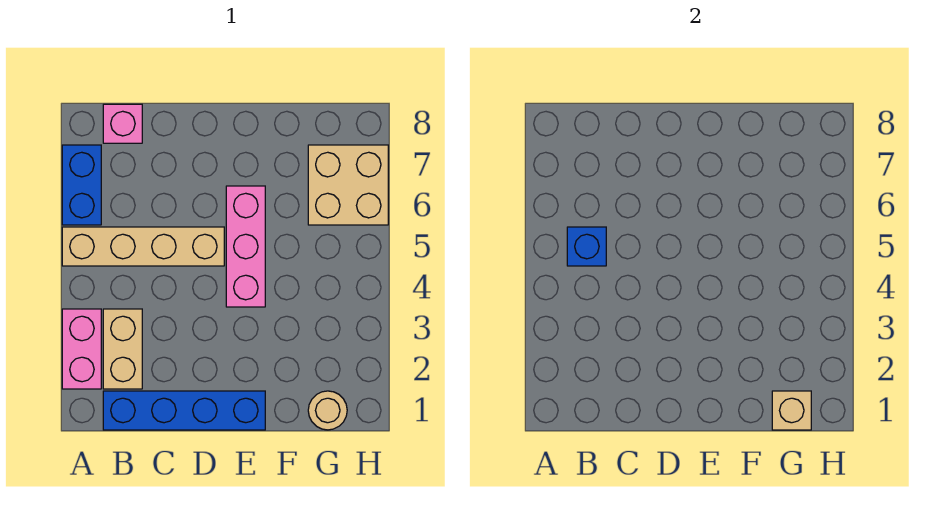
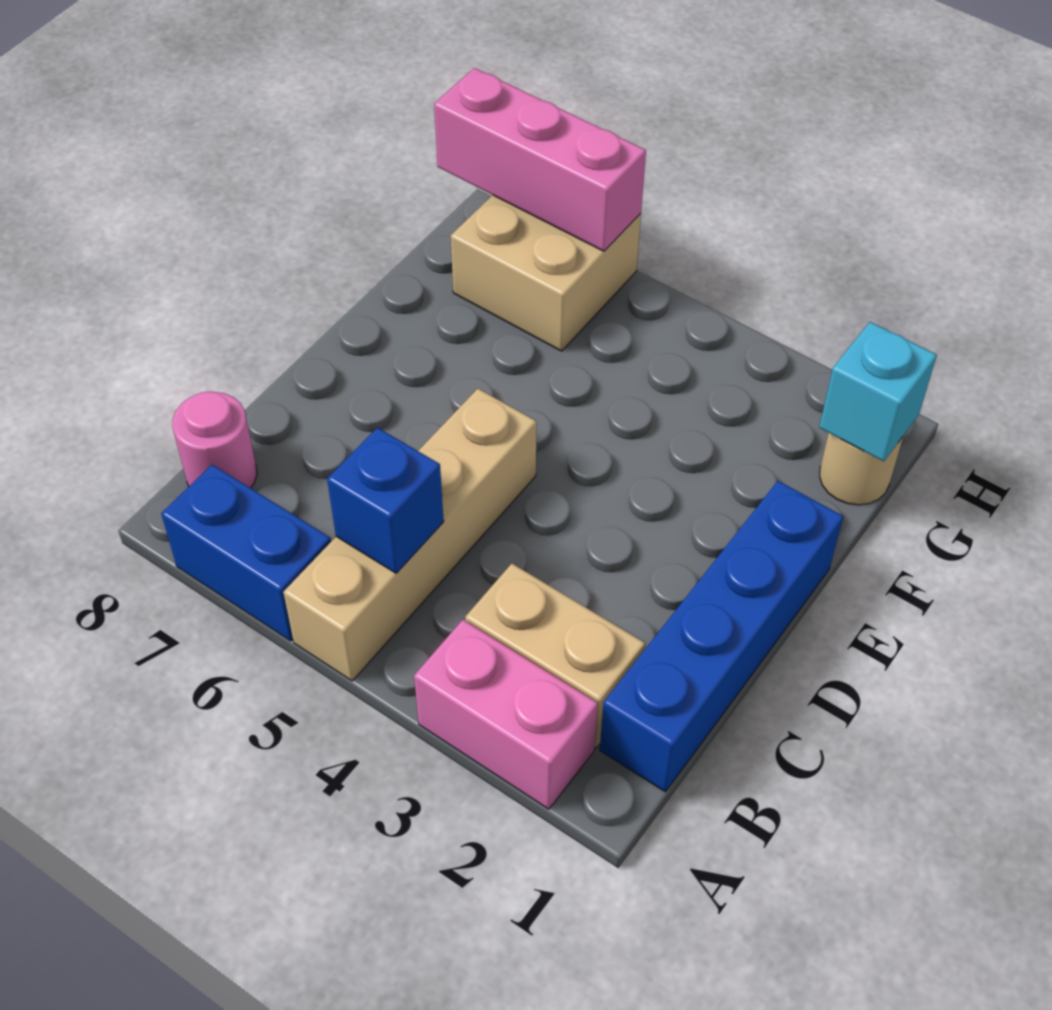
pink brick B8 level 1 -> pink round brick B8 level 1
pink brick E4:E6 level 1 -> pink brick H6:H8 level 2
tan brick G1 level 2 -> cyan brick G1 level 2

